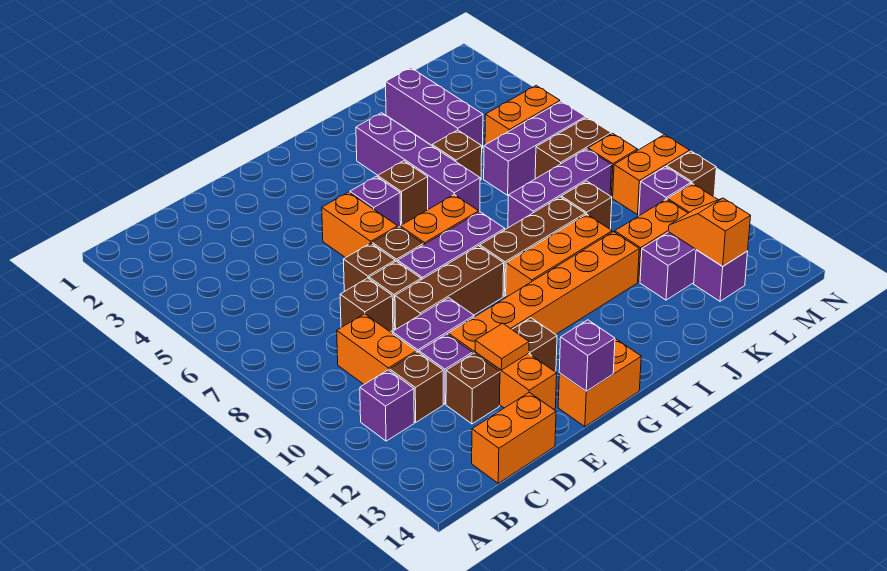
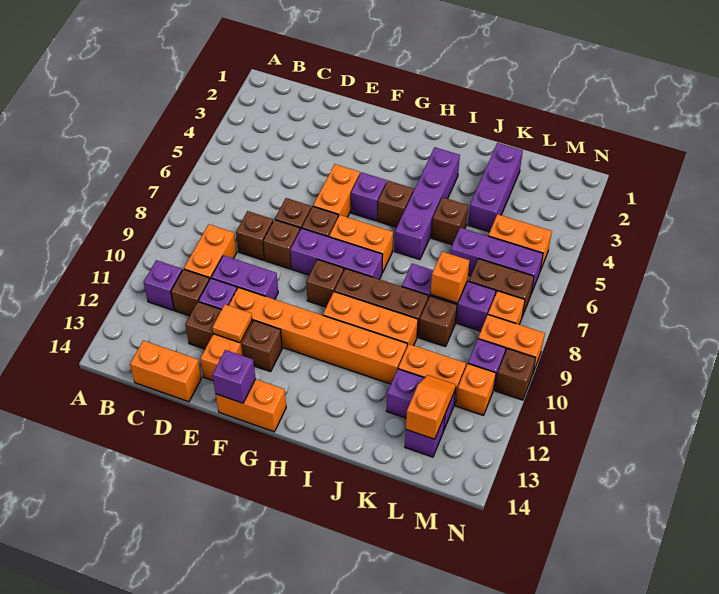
brown brick E9:G9 level 1 -> brown brick G9 level 1
none -> orange brick K8 level 2

